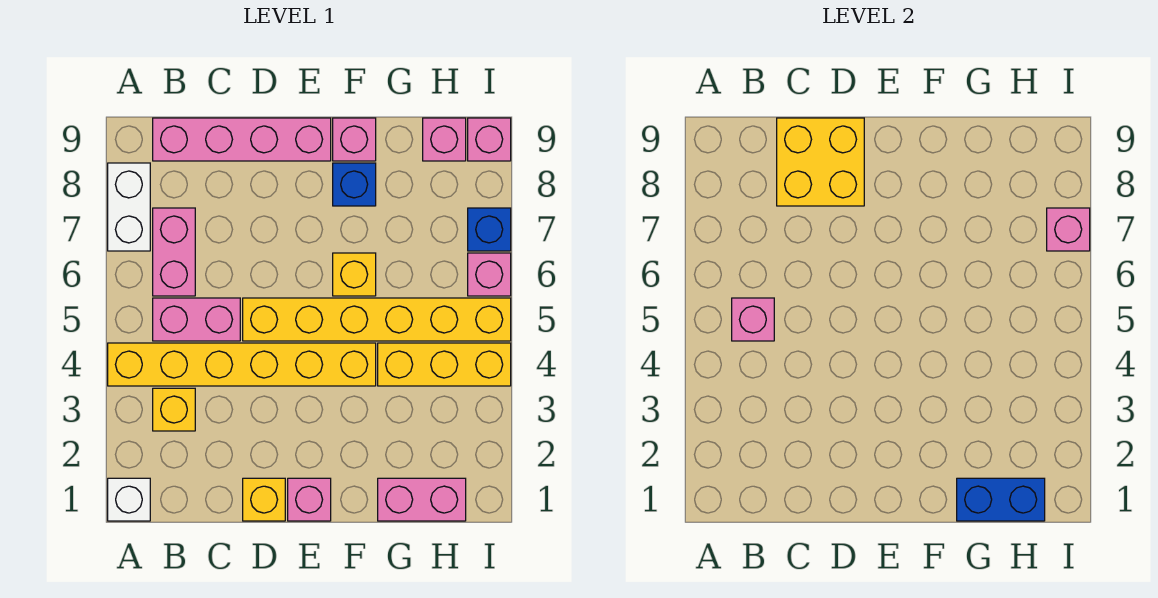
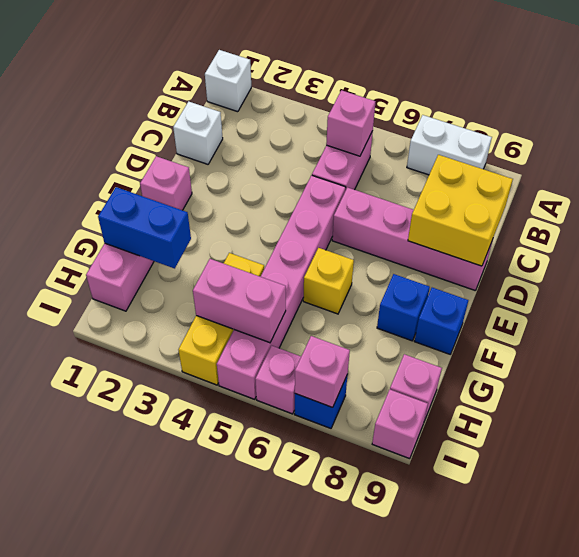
yellow brick A4:F4 level 1 -> none
yellow brick B3 level 1 -> none
pink brick B6:B7 level 1 -> pink brick H4:H5 level 2
pink brick B9:E9 level 1 -> pink brick D6:D9 level 1
none -> white brick C1 level 1
yellow brick D1 level 1 -> none
yellow brick D5:I5 level 1 -> pink brick D5:I5 level 1
pink brick F9 level 1 -> blue brick F9 level 1
blue brick G1:H1 level 2 -> blue brick G1:G2 level 2

